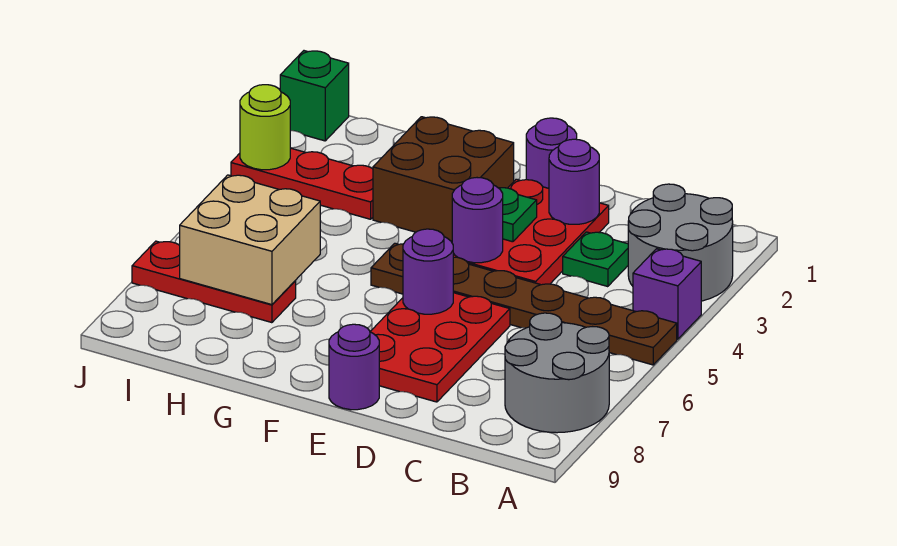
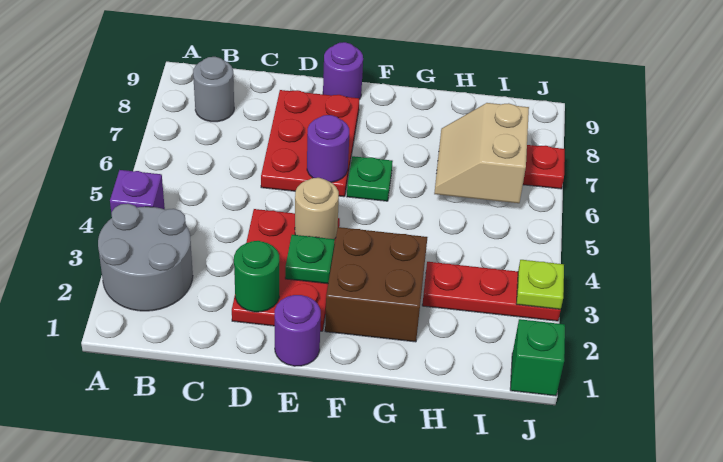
brown plate A5:F5 level 1 -> none
grey round brick A7:B8 level 1 -> grey round brick B8 level 1
green plate C3 level 1 -> green plate F6 level 1
purple round brick D2 level 2 -> green round brick D2 level 2
purple round brick E4 level 2 -> tan round brick E4 level 2
tan brick H6:I7 level 2 -> tan slope H6:I7 level 2 top I
lime round brick J3 level 2 -> lime plate J3 level 2

